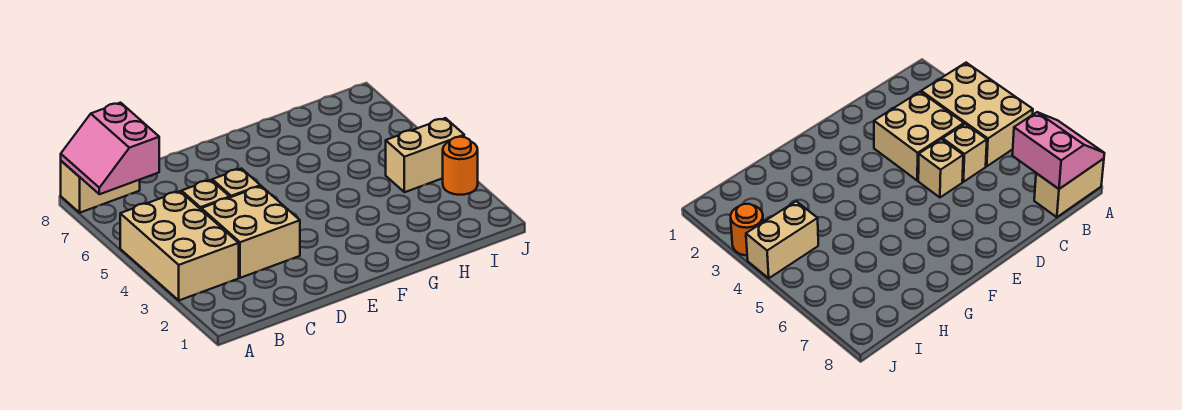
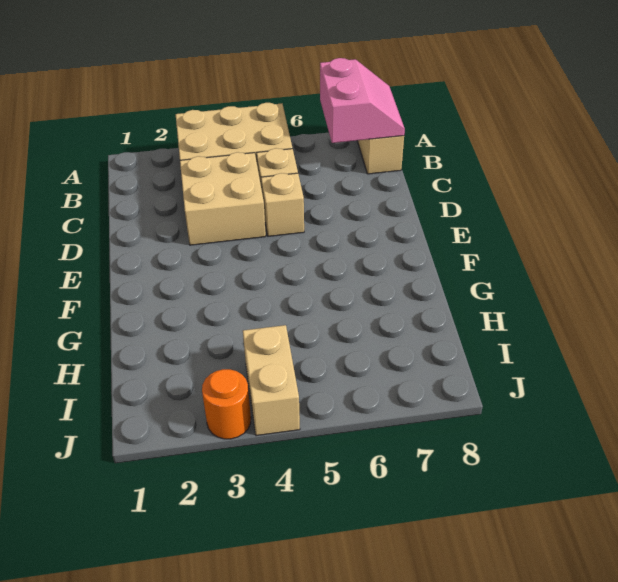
pink slope A7:B8 level 2 top B -> pink slope A7:B8 level 2 top 7

